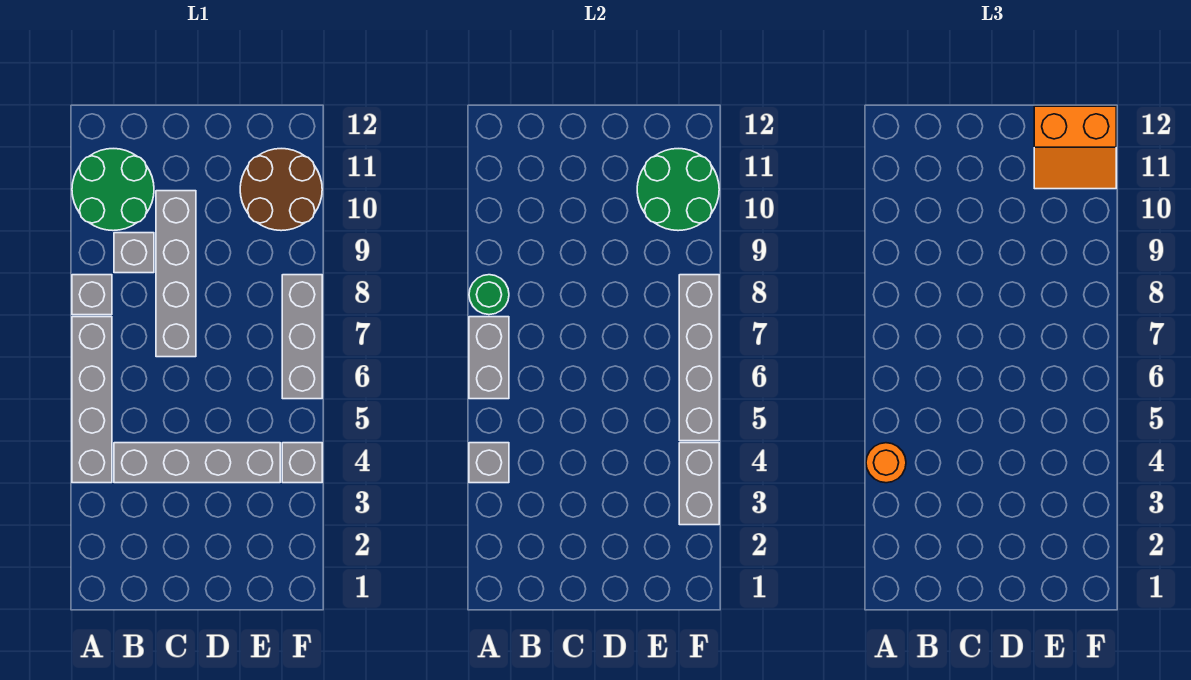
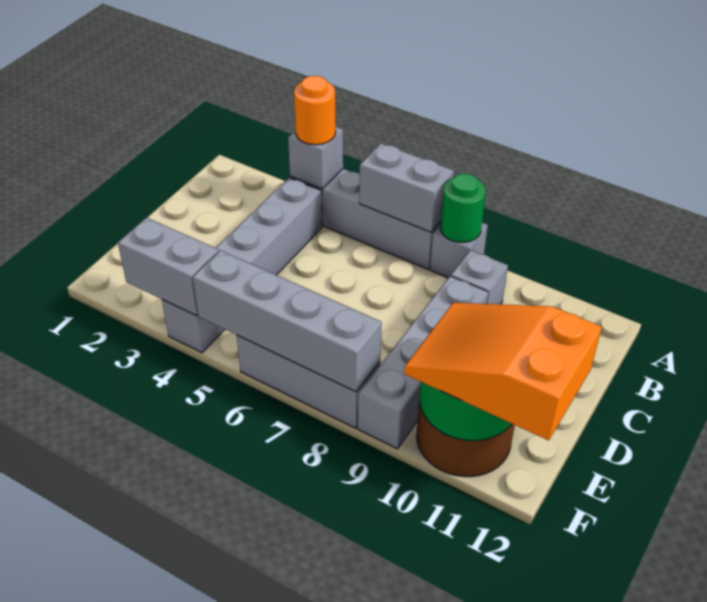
green round brick A10:B11 level 1 -> none
grey brick C7:C10 level 1 -> grey brick C9:F9 level 1
orange slope E11:F12 level 3 top 12 -> orange slope E10:F12 level 3 top 12

